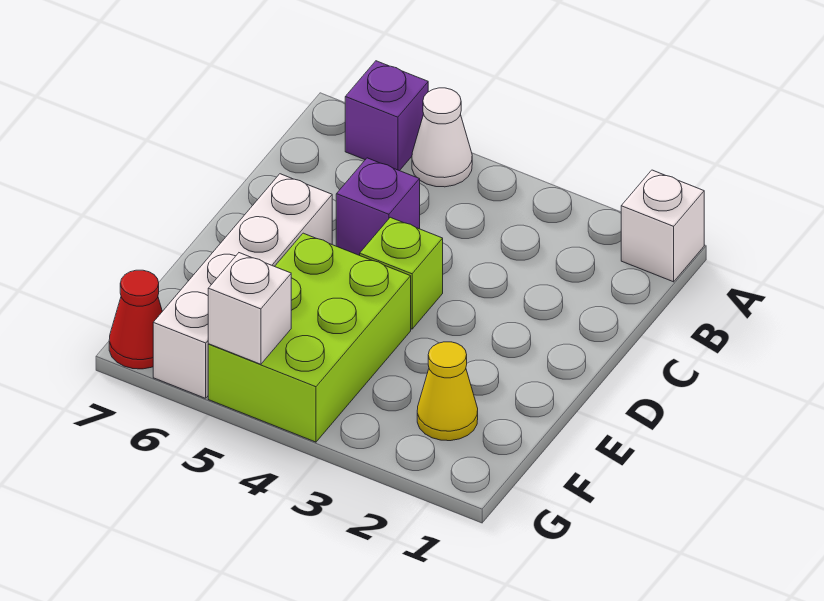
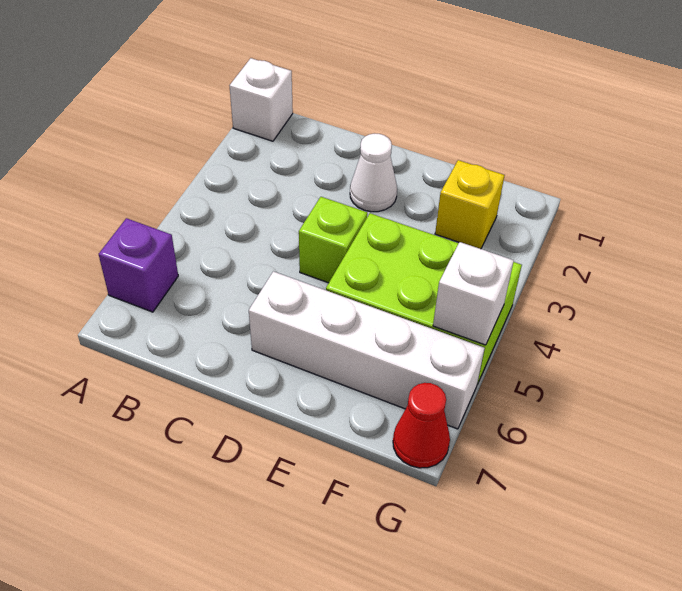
white cone A5 level 1 -> white cone D2 level 1
purple brick C5 level 1 -> none
yellow cone F2 level 1 -> yellow brick F2 level 1

